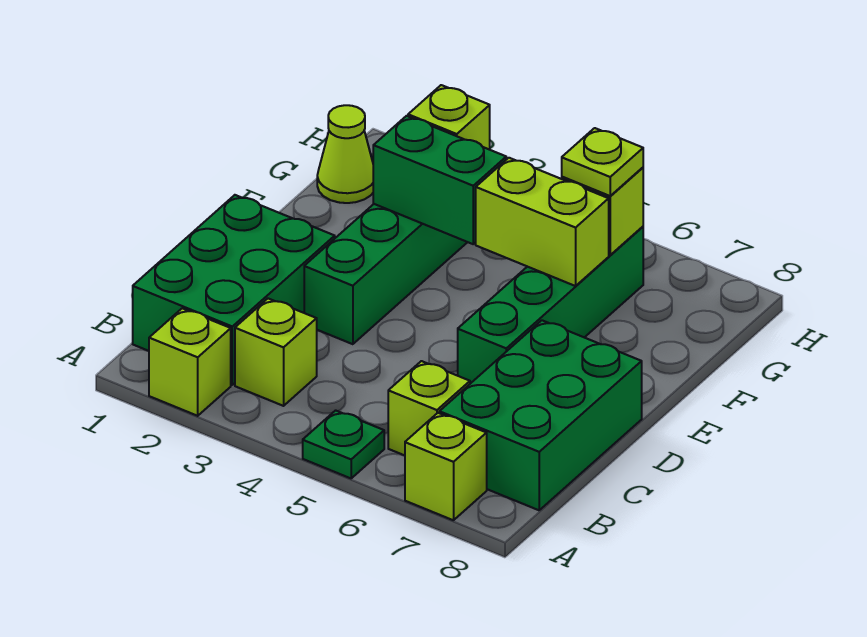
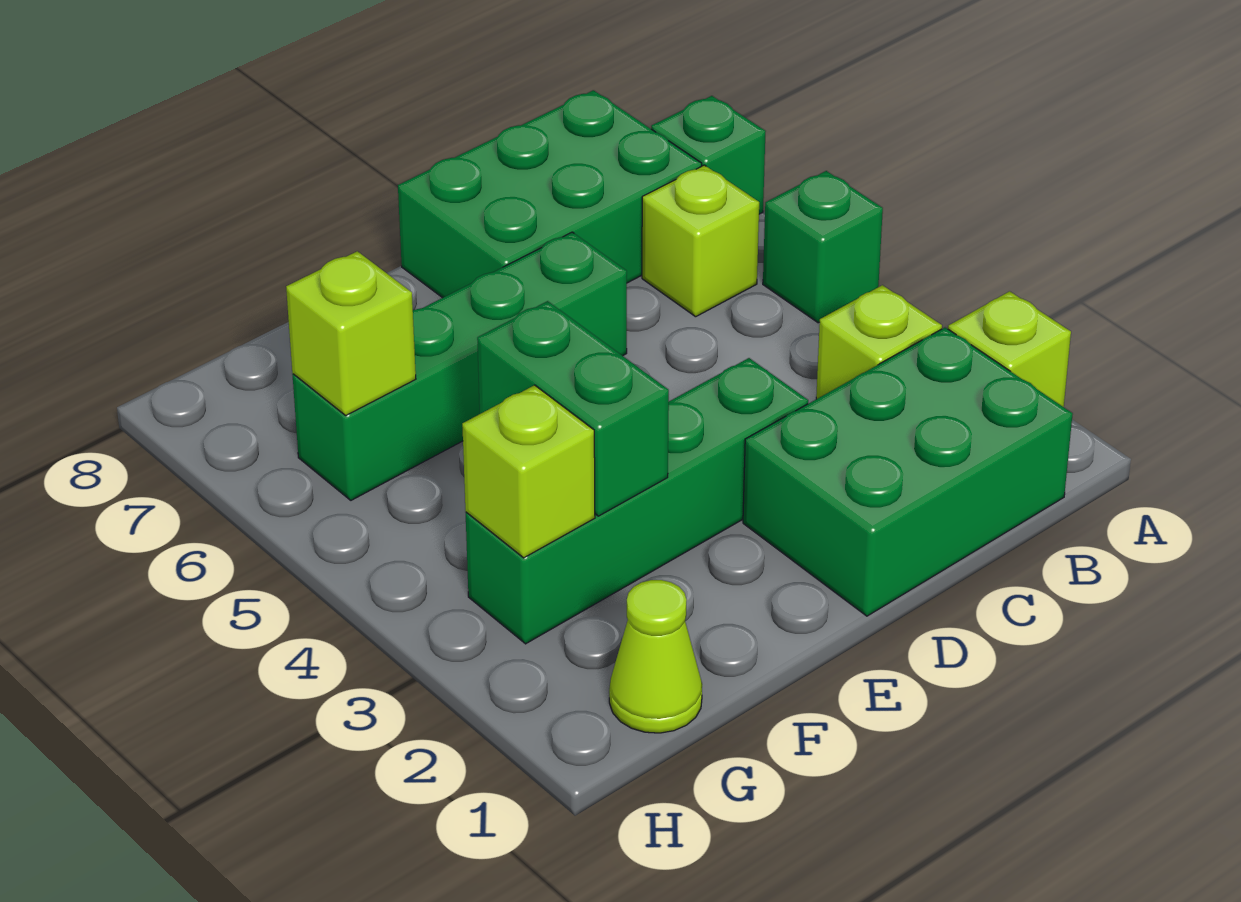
green plate A5 level 1 -> green brick A5 level 1
lime brick A7 level 1 -> green brick A7 level 1
lime brick F5:F6 level 2 -> none
lime plate G6 level 3 -> none

